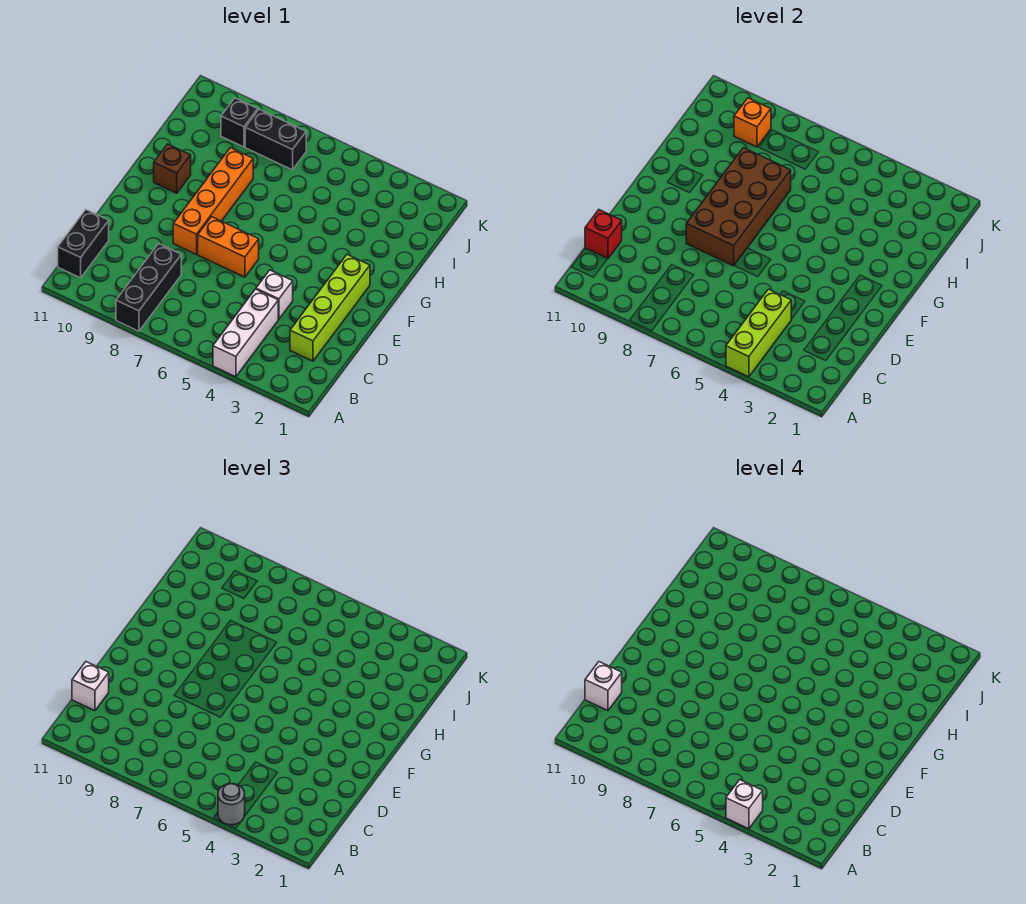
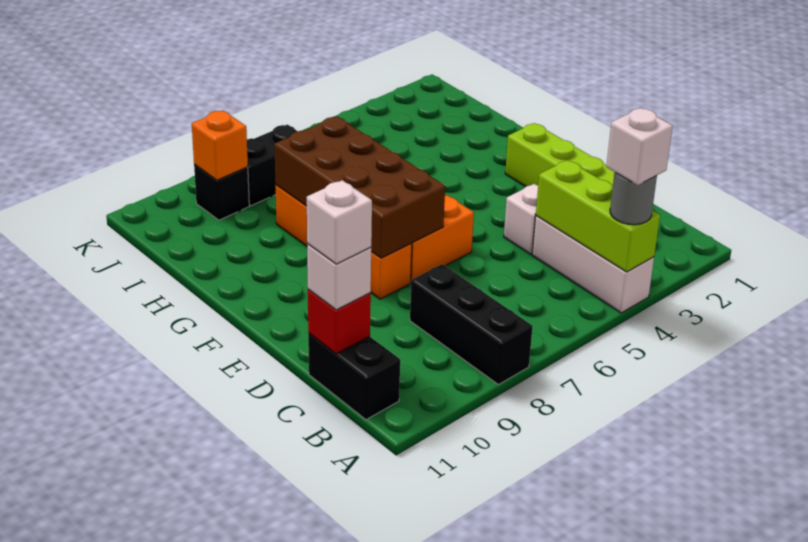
brown brick G10 level 1 -> none

